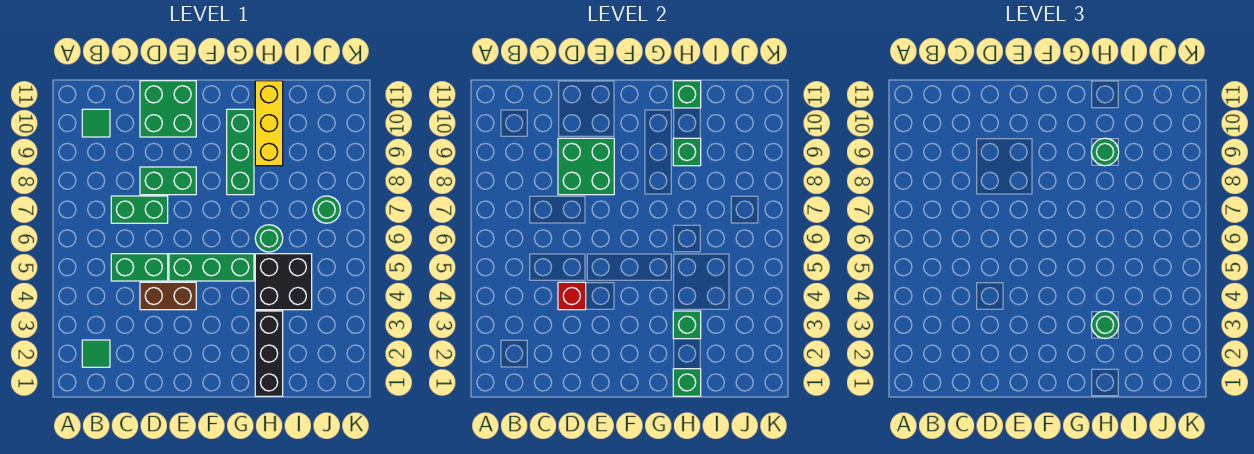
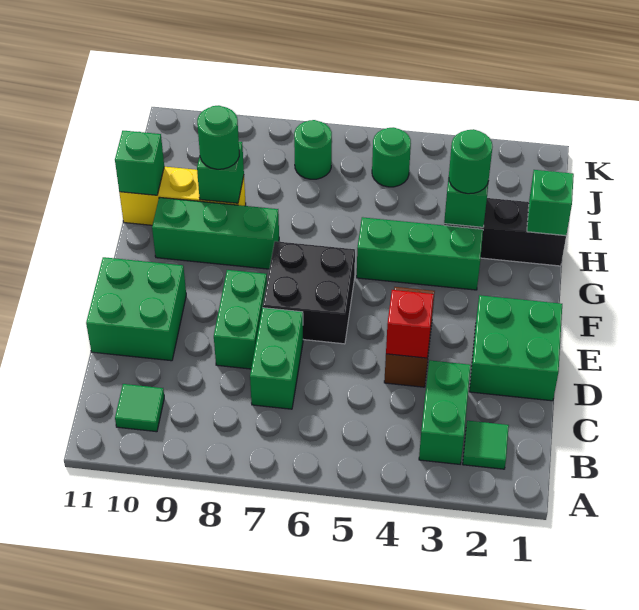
green brick C5:D5 level 1 -> green brick B3:C3 level 1
green brick D8:E9 level 2 -> green brick D1:E2 level 1
green brick E5:G5 level 1 -> green brick G3:G5 level 1
black brick H4:I5 level 1 -> black brick E6:F7 level 1
green round brick H6 level 1 -> green round brick J5 level 1

